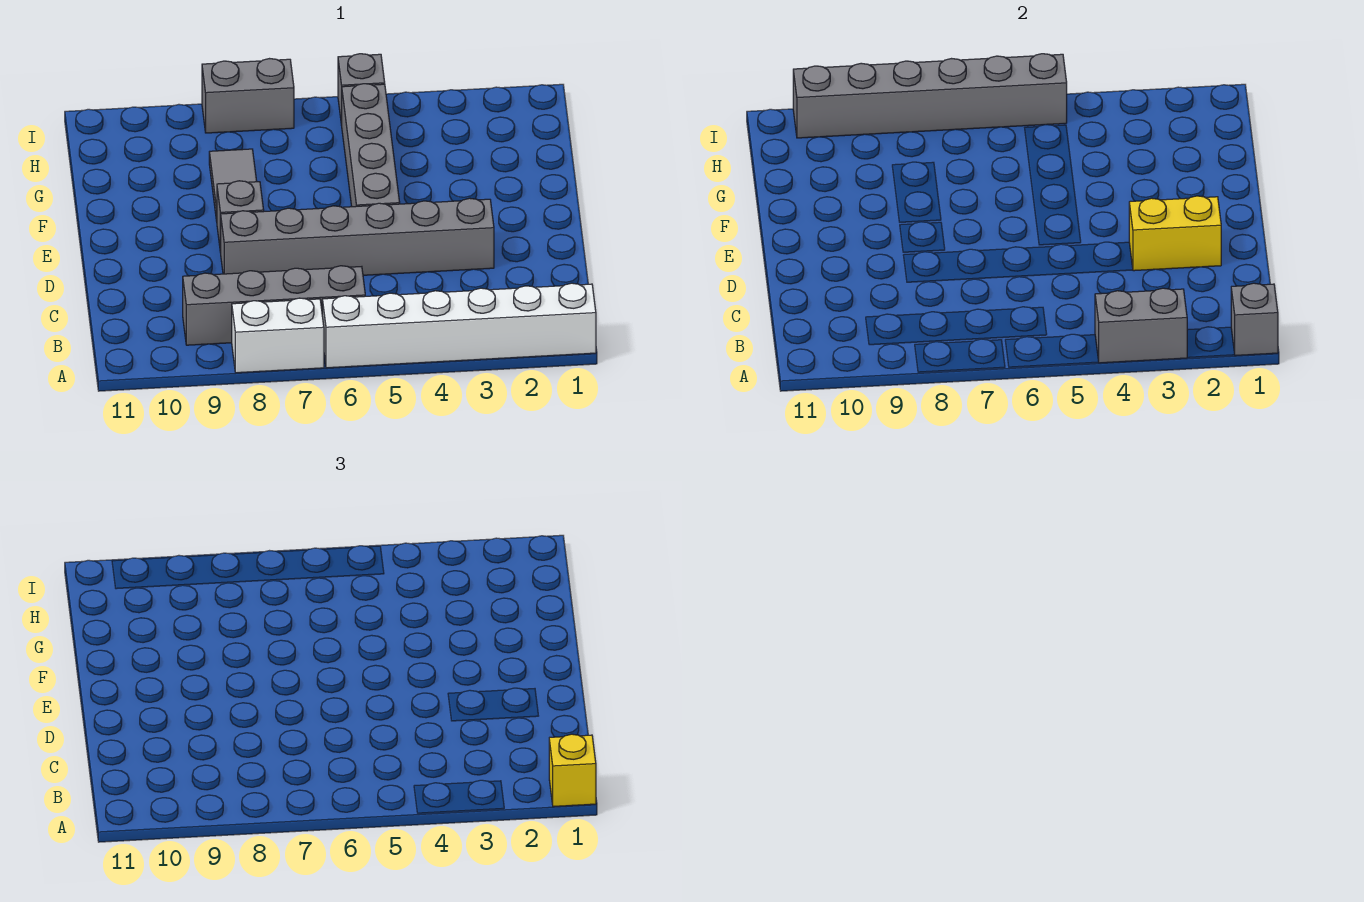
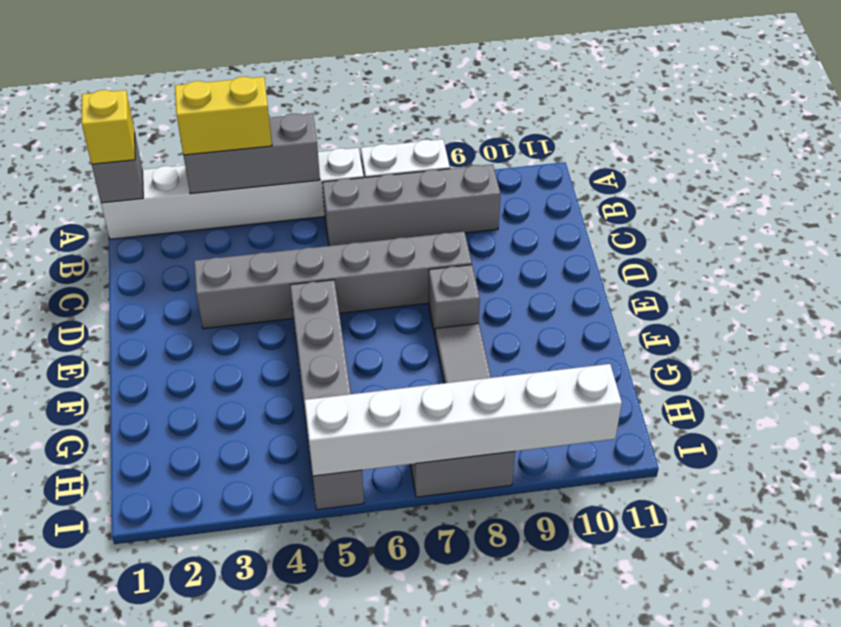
grey brick A3:A4 level 2 -> grey brick A3:A5 level 2
yellow brick D2:D3 level 2 -> yellow brick A3:A4 level 3
grey brick I5:I10 level 2 -> white brick I5:I10 level 2

